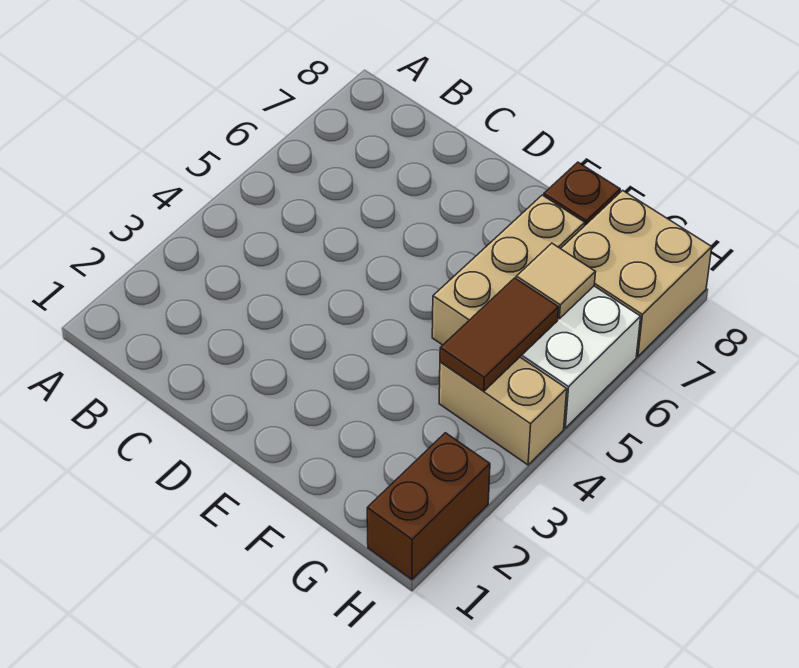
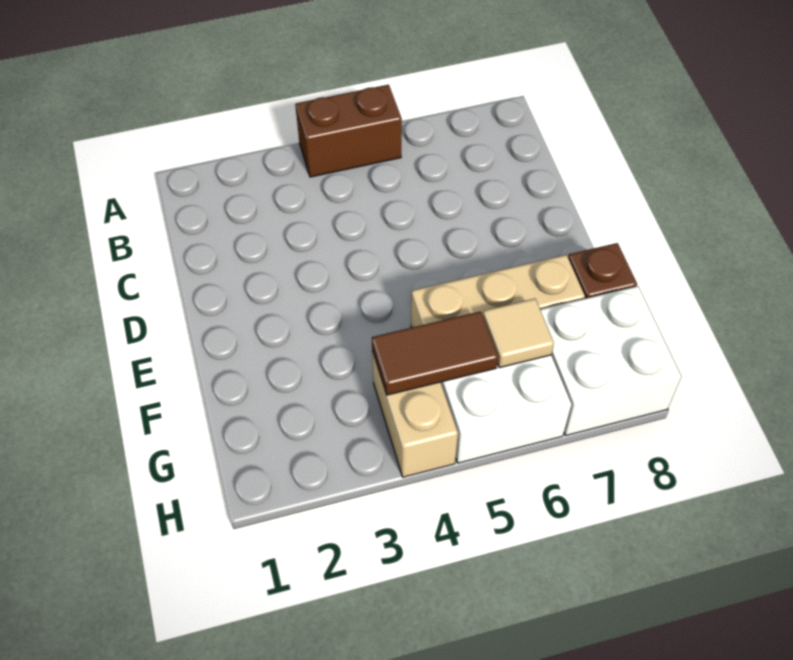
tan brick G7:H8 level 1 -> white brick G7:H8 level 1
brown brick H1:H2 level 1 -> brown brick A4:A5 level 1

